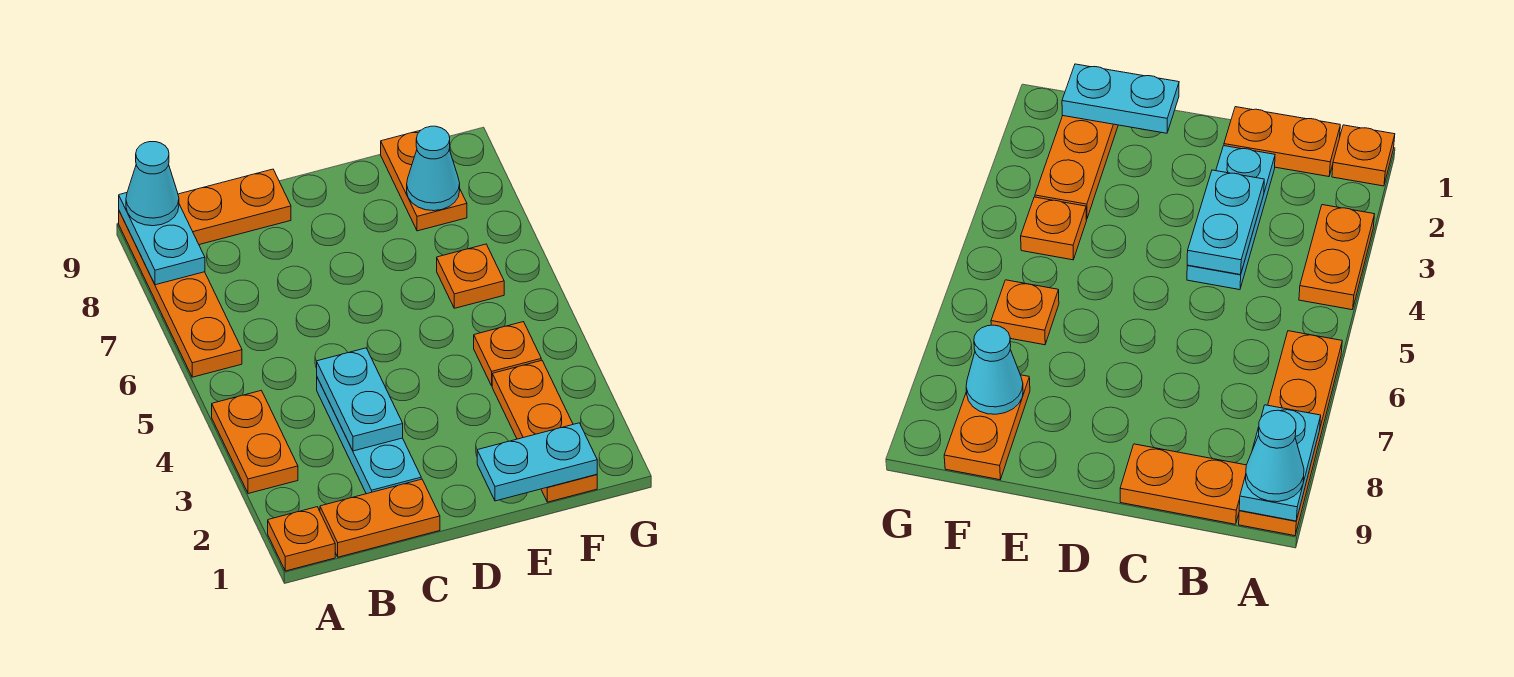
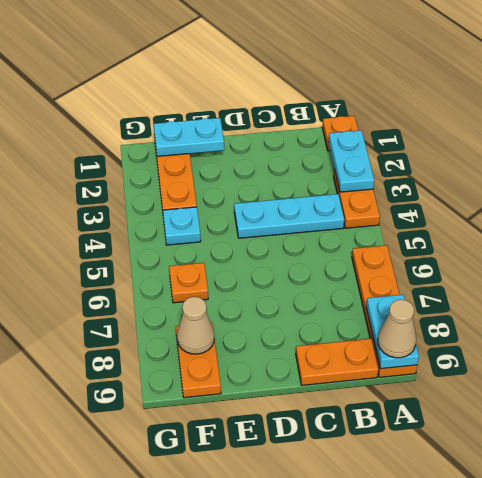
cyan cone A9 level 3 -> tan cone A9 level 3
orange plate B1:C1 level 1 -> none
cyan plate C2:C4 level 1 -> cyan plate B4:D4 level 1
cyan plate C3:C4 level 2 -> cyan plate A2:A3 level 2
orange plate F4 level 1 -> cyan plate F4 level 1
cyan cone F8 level 2 -> tan cone F8 level 2

